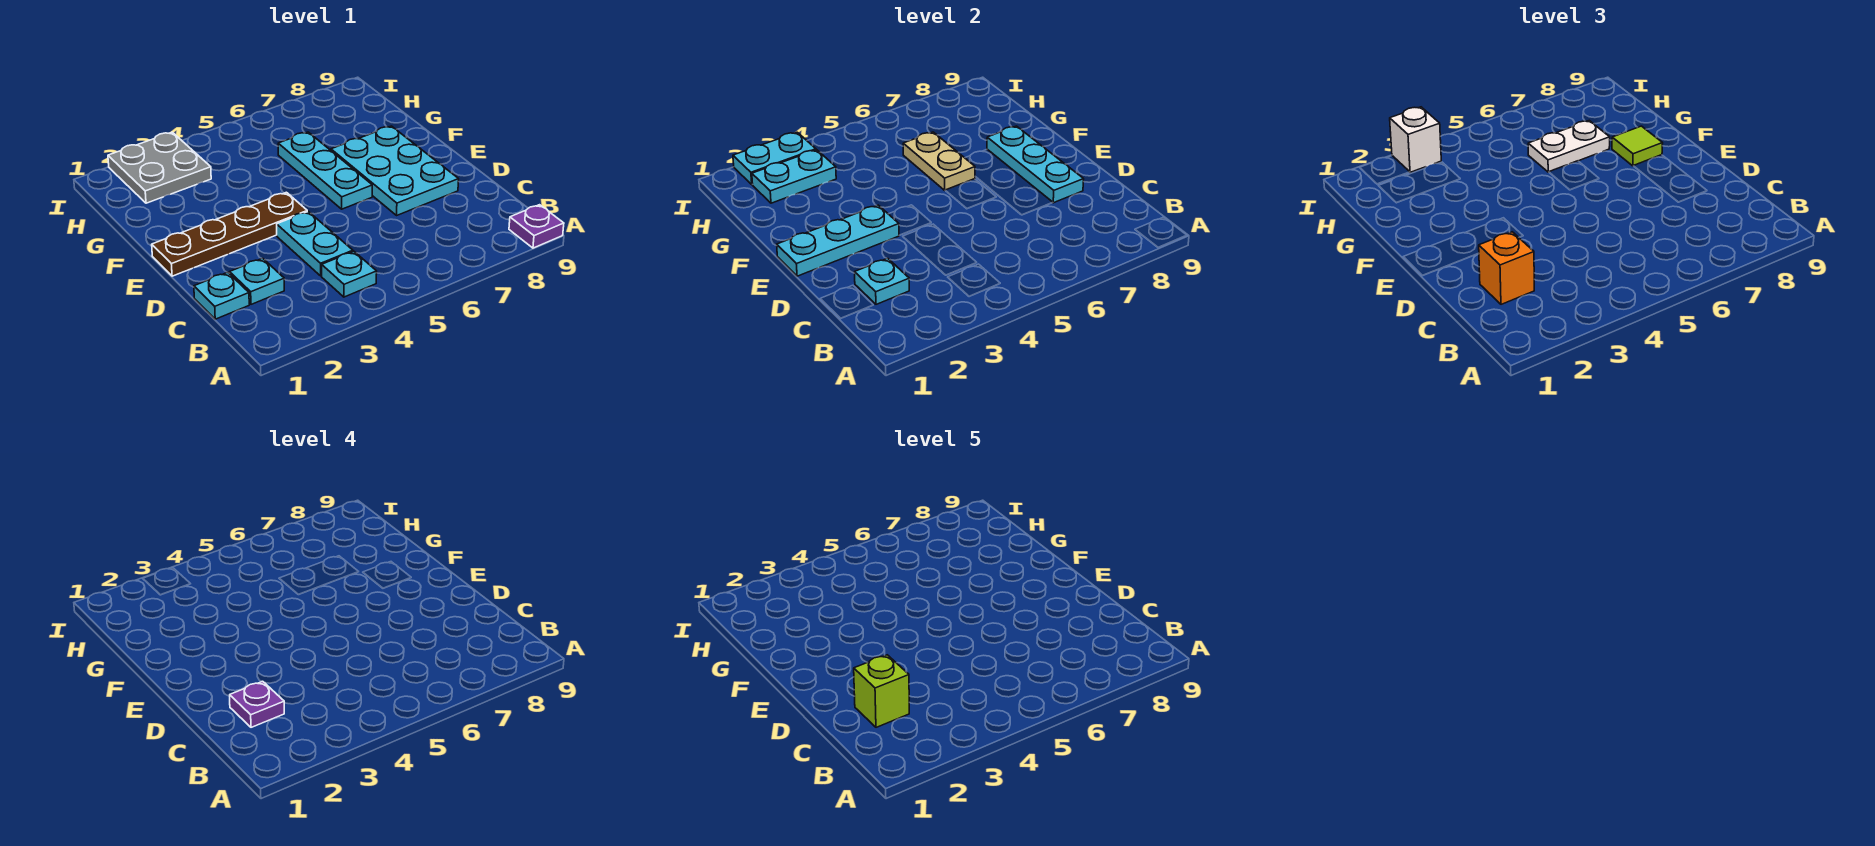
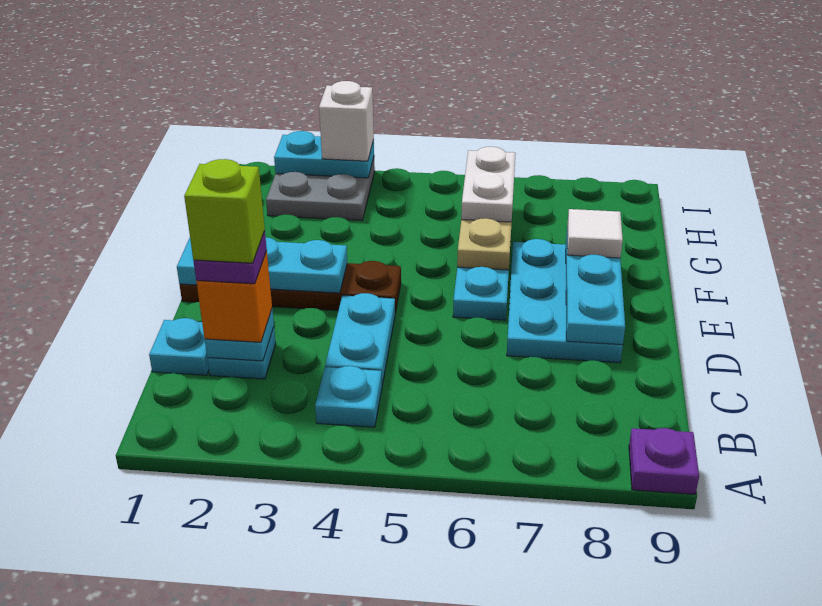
lime tile F8 level 3 -> white tile F8 level 3
white plate G6:G7 level 3 -> white plate G6:H6 level 3
cyan plate H2:H3 level 2 -> none

